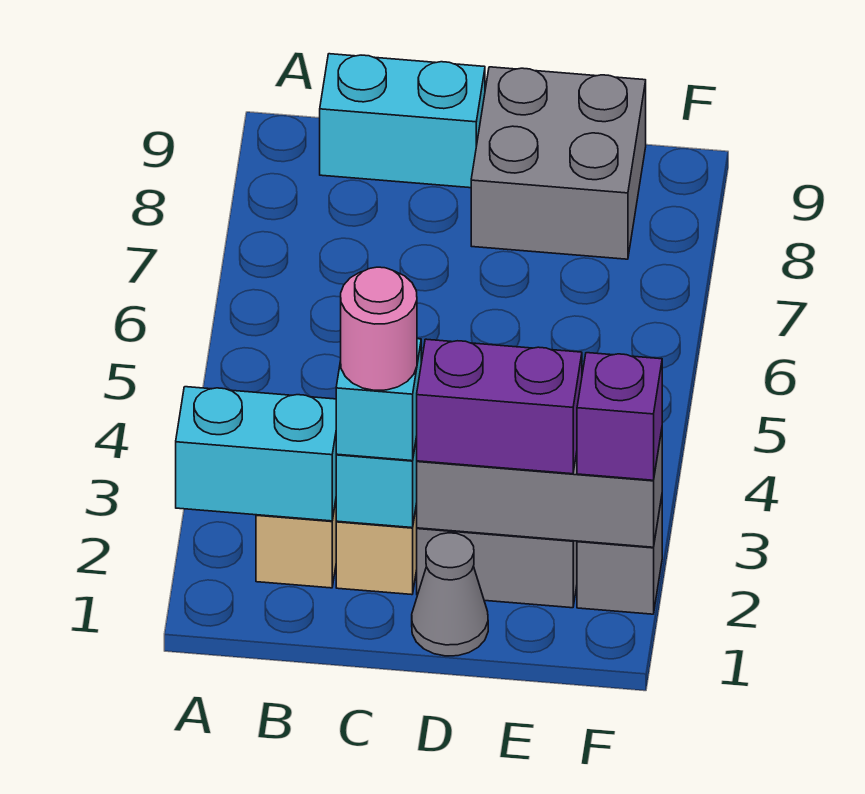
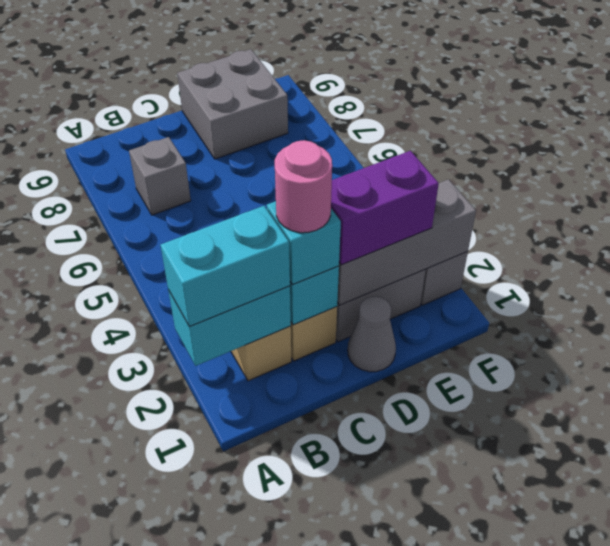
none -> grey brick B7 level 1
cyan brick B9:C9 level 1 -> cyan brick A2:B2 level 3
purple brick F2 level 3 -> none

